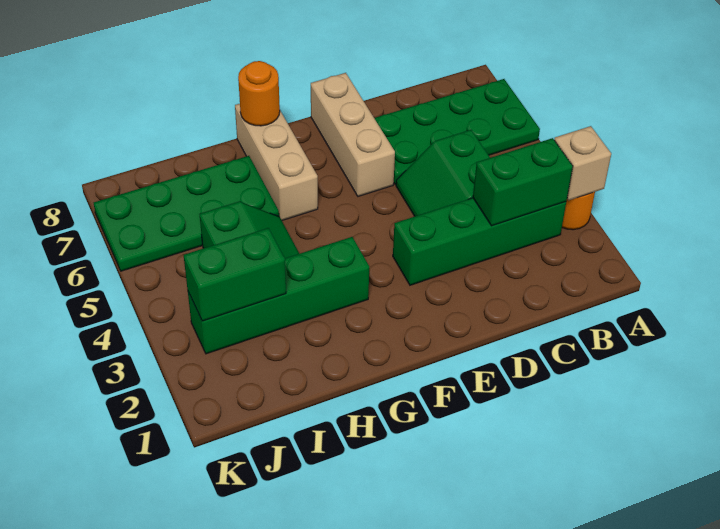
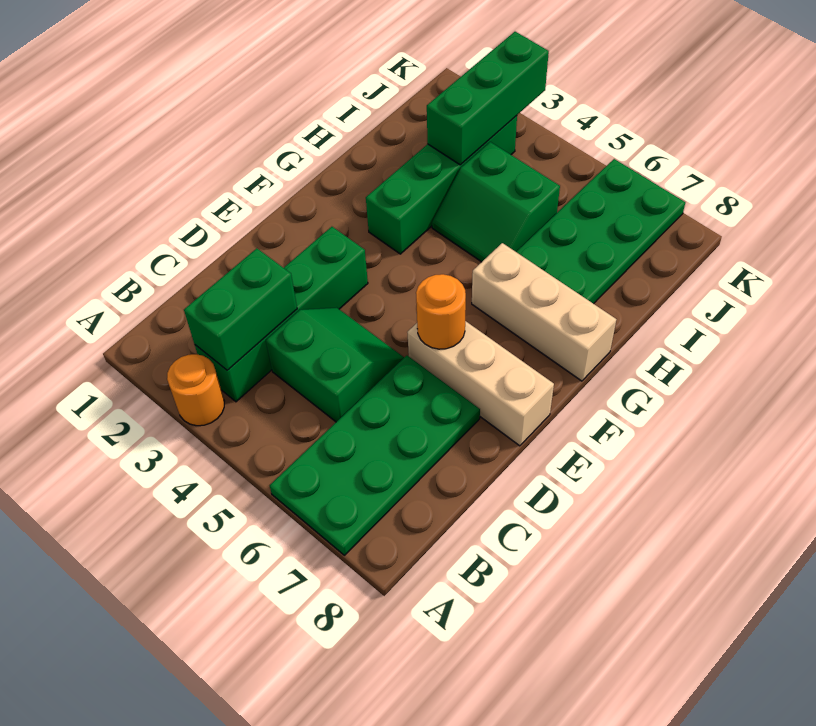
tan brick A3 level 2 -> none
orange round brick G8 level 2 -> orange round brick E6 level 2
green brick I3:J3 level 2 -> green brick I3:K3 level 2

